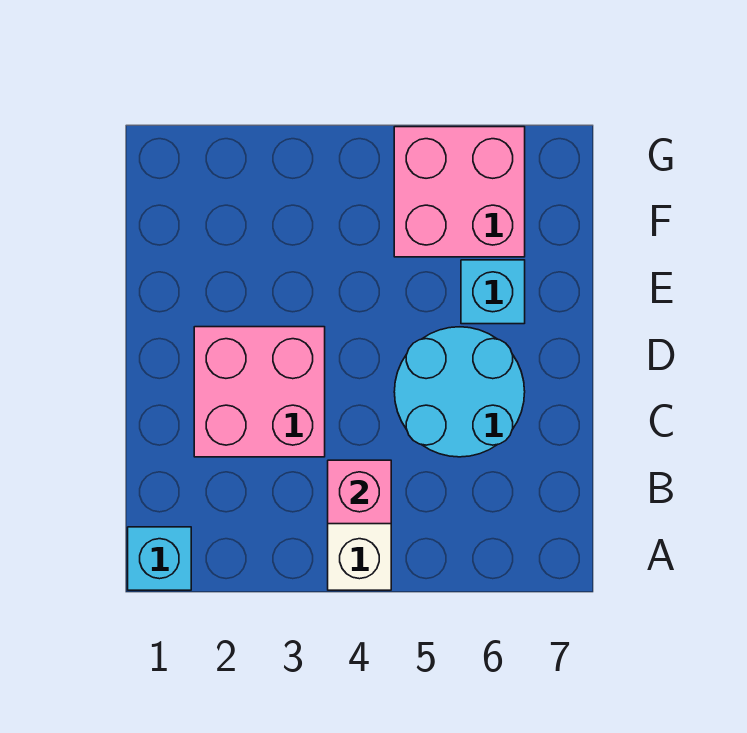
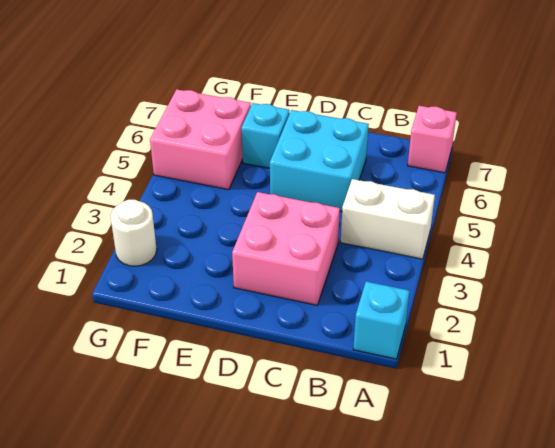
pink brick B4 level 2 -> pink brick A7 level 1
cyan round brick C5:D6 level 1 -> cyan brick C5:D6 level 1
none -> white round brick G2 level 1

